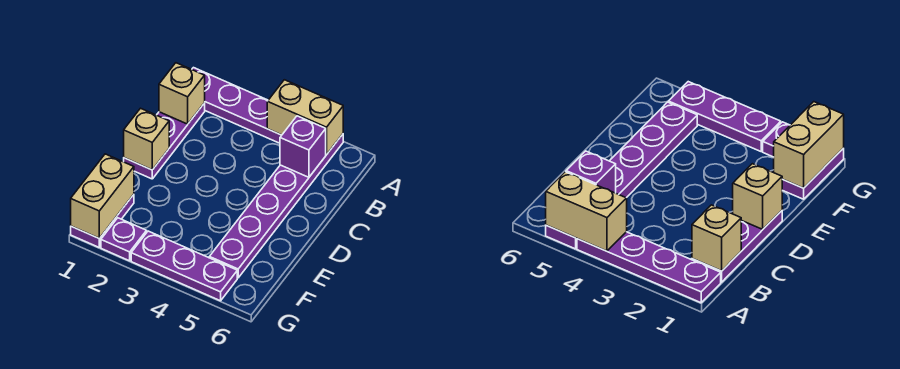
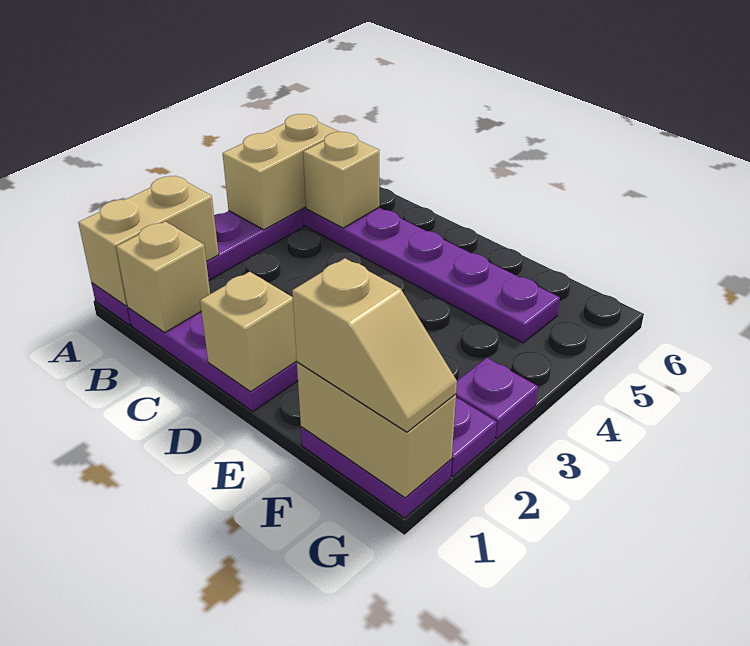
none -> tan brick A1:A2 level 2
purple brick B5 level 2 -> tan brick B5 level 2
none -> tan slope F1:G1 level 3 top F
purple plate G3:G5 level 1 -> purple plate G3 level 1

